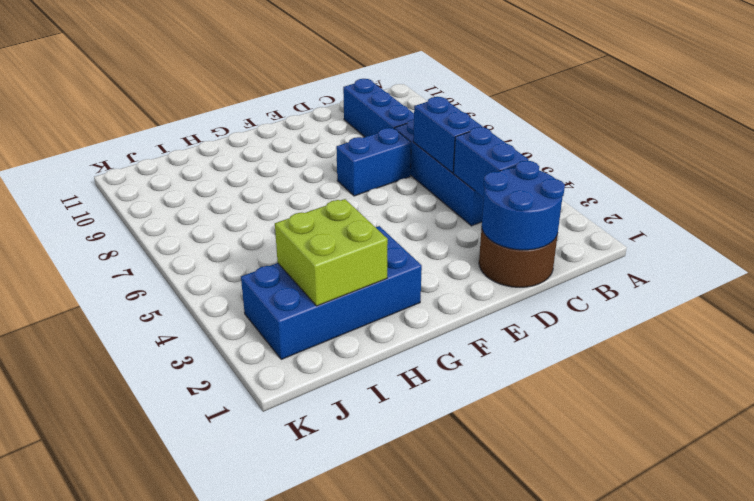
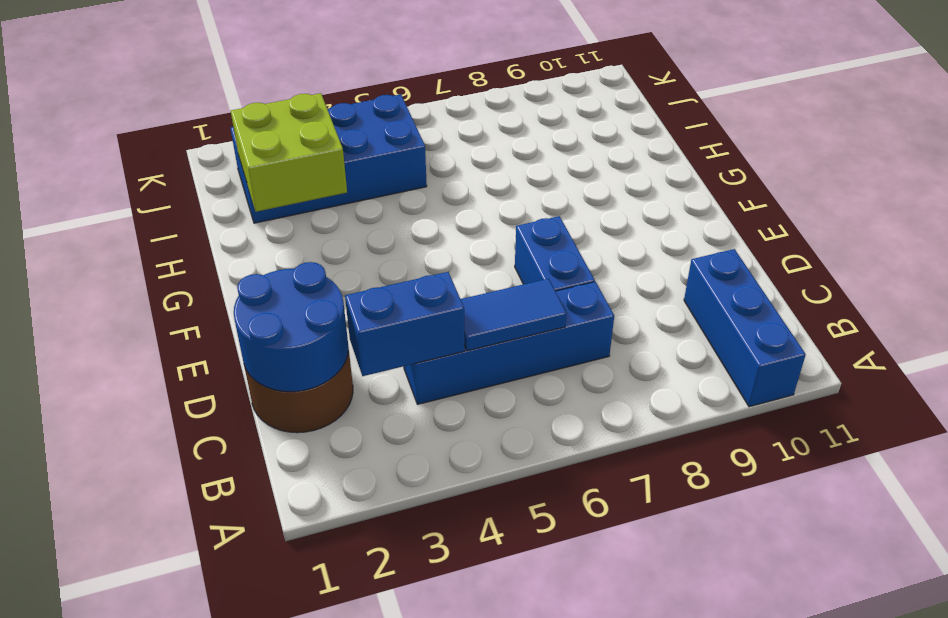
blue brick C5:C6 level 2 -> blue tile C5:C6 level 2
blue brick C8:C10 level 1 -> blue brick A10:C10 level 1
blue brick G2:J3 level 1 -> blue brick I2:J5 level 1

